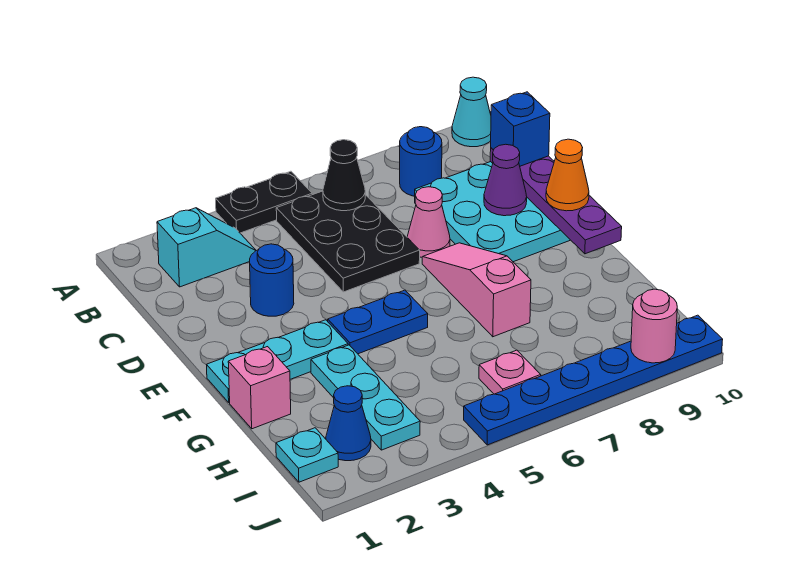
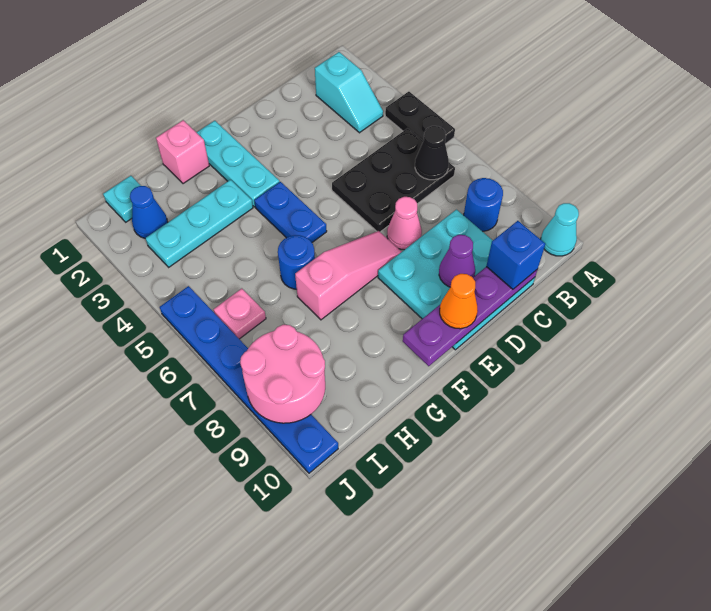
blue round brick D3 level 1 -> blue round brick G6 level 1
pink round brick J9 level 2 -> pink round brick I8:J9 level 2

